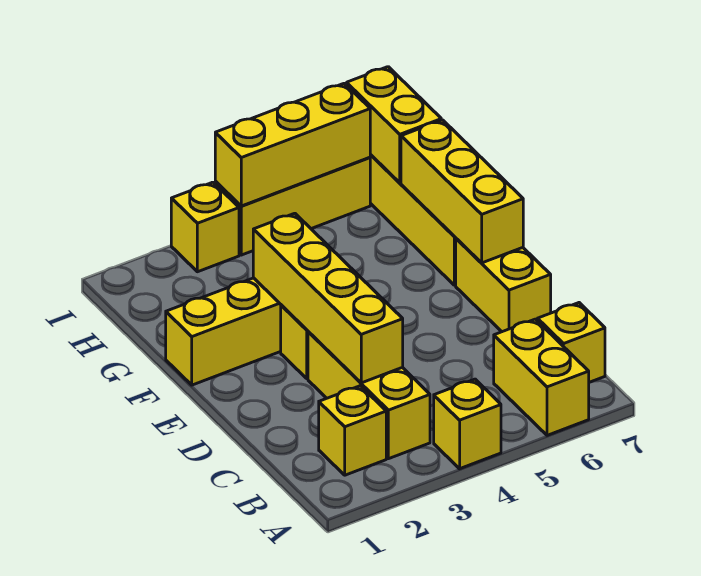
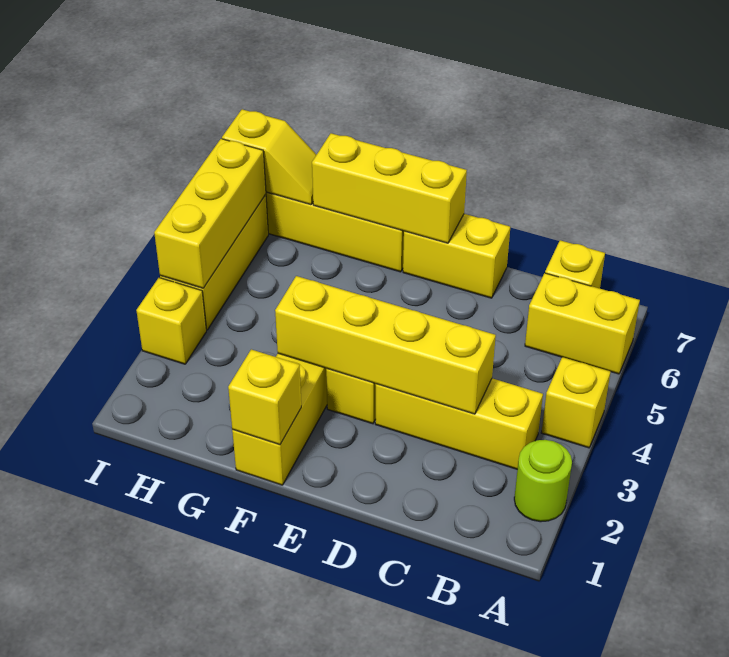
none -> lime round brick A2 level 1
yellow brick B2 level 1 -> yellow brick F1 level 2
yellow brick H7:I7 level 2 -> yellow slope H7:I7 level 2 top I

